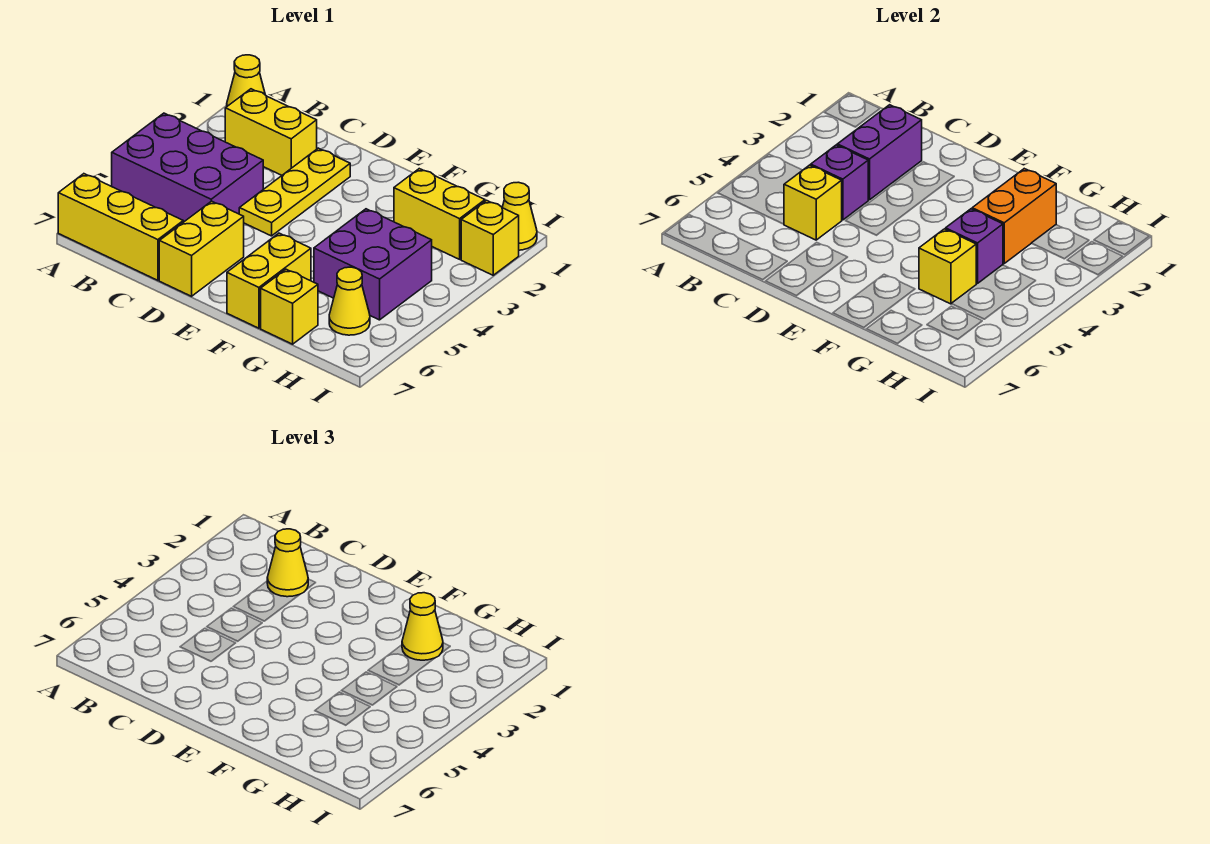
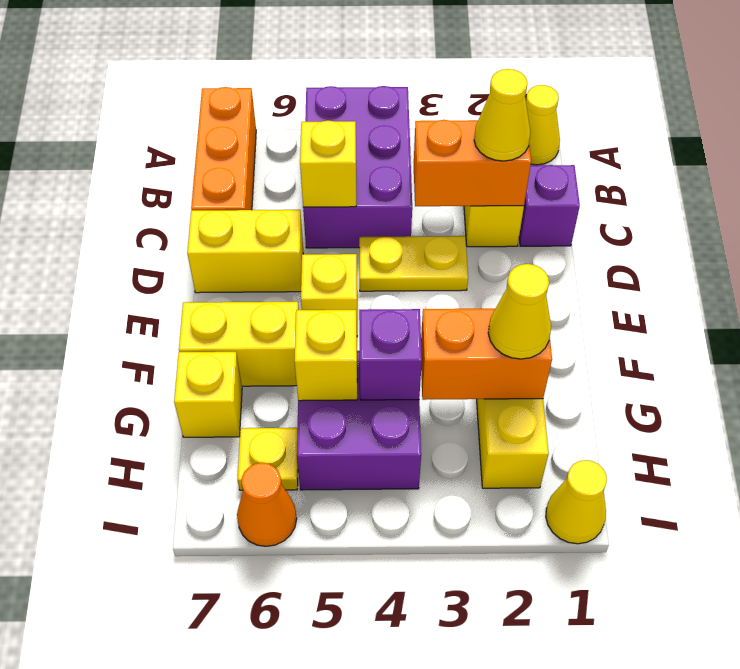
yellow brick A7:C7 level 1 -> orange brick A7:C7 level 1
purple brick C2:C3 level 2 -> orange brick C2:C3 level 2
purple brick C4 level 2 -> purple brick C1 level 1
yellow plate D2:D4 level 1 -> yellow plate D3:D4 level 1
yellow cone H6 level 1 -> yellow plate H6 level 1
yellow brick I2 level 1 -> yellow brick E5 level 1
none -> orange cone I6 level 1

